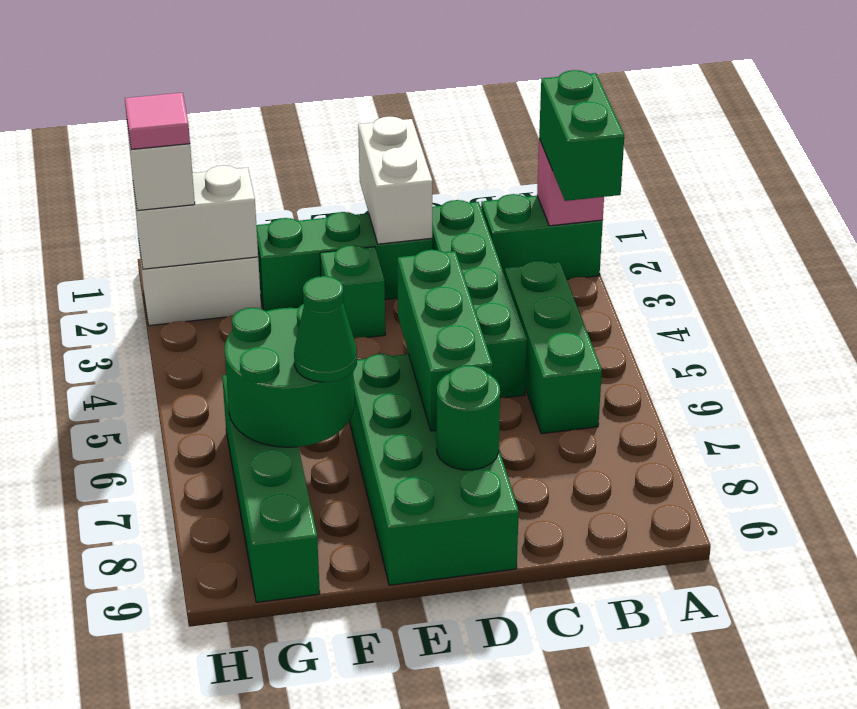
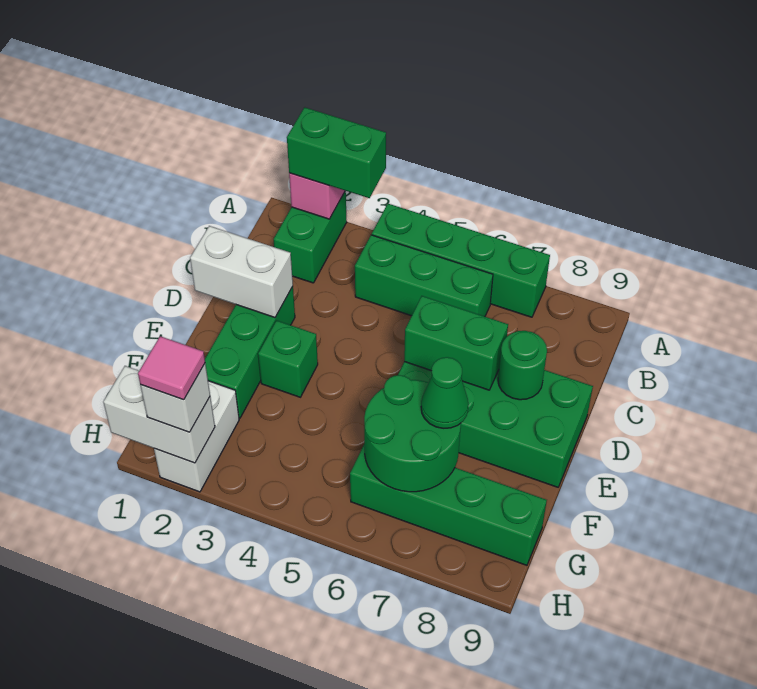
green brick C2:C5 level 1 -> green brick A4:A7 level 1
green brick D5:D7 level 2 -> green brick D6:D7 level 2
white brick G2:H2 level 2 -> white brick H1:H2 level 2

